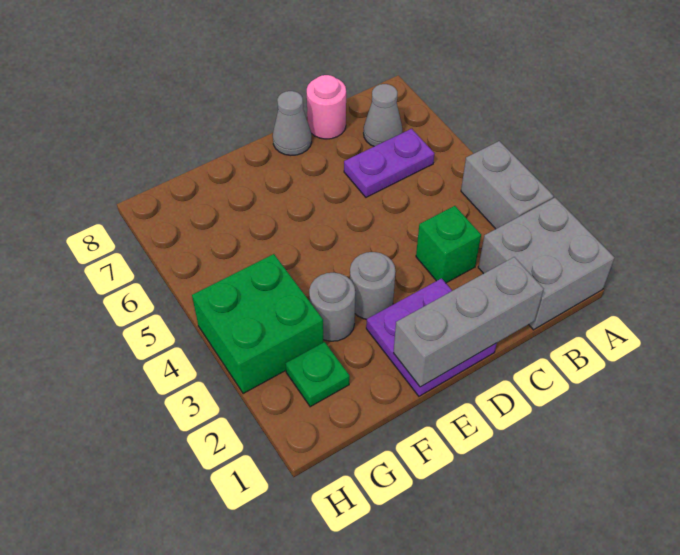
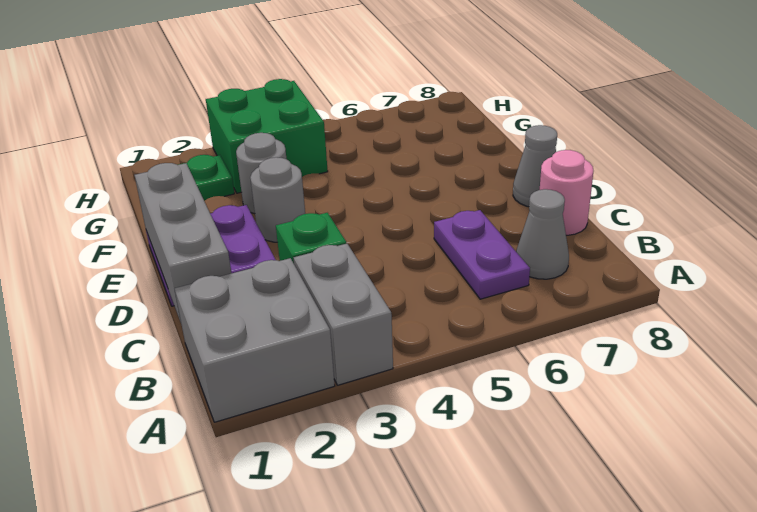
grey brick A3:A4 level 1 -> grey brick A3:B3 level 1

